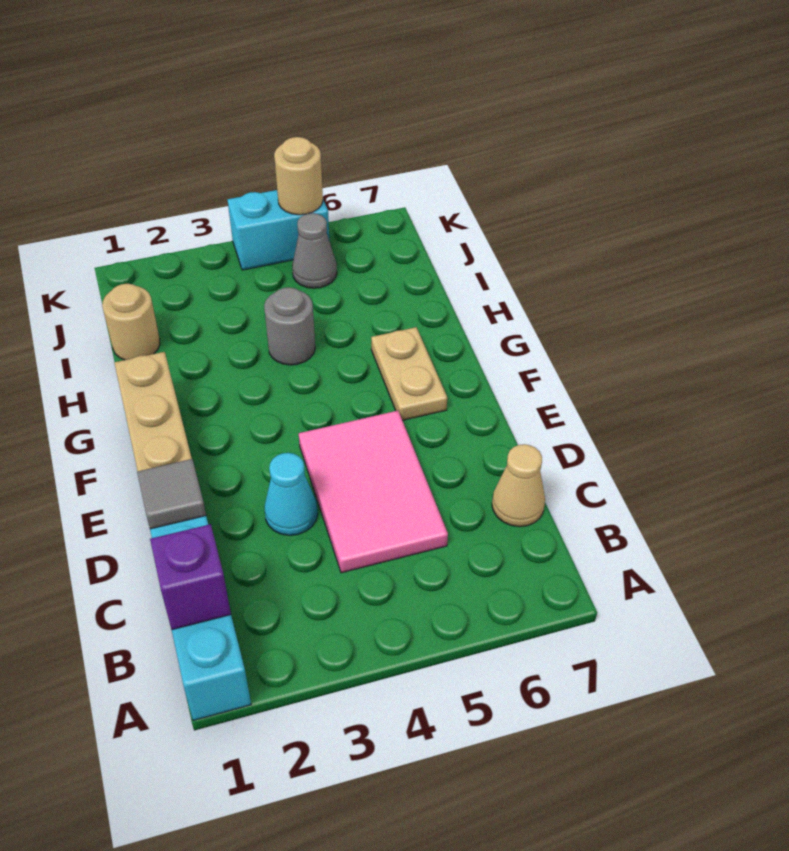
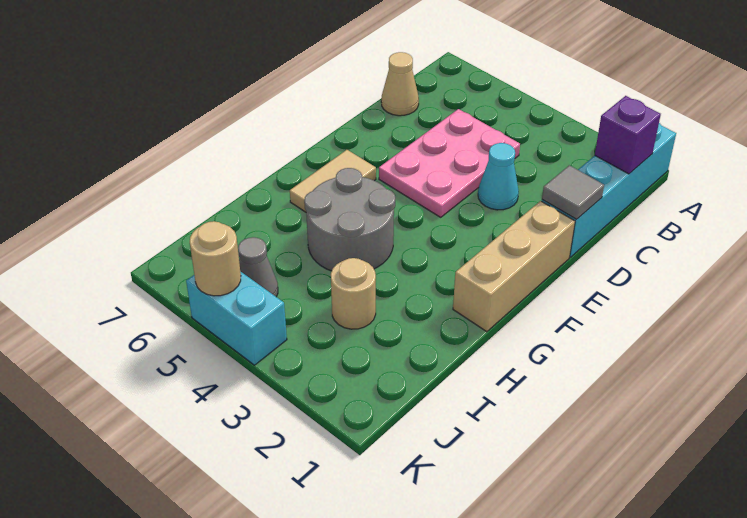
pink tile C4:E5 level 1 -> pink plate C4:E5 level 1
tan plate F6:G6 level 1 -> tan tile F6:G6 level 1
grey round brick H4 level 1 -> grey round brick G4:H5 level 1
tan round brick I1 level 1 -> tan round brick I3 level 1

